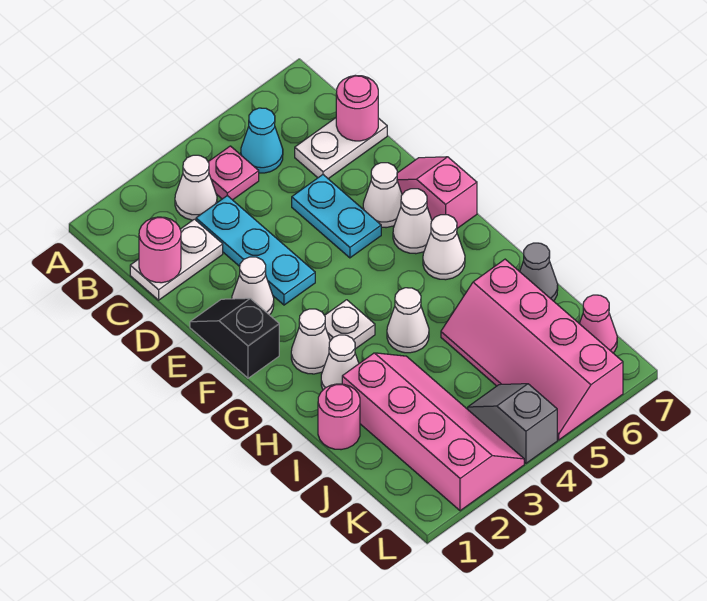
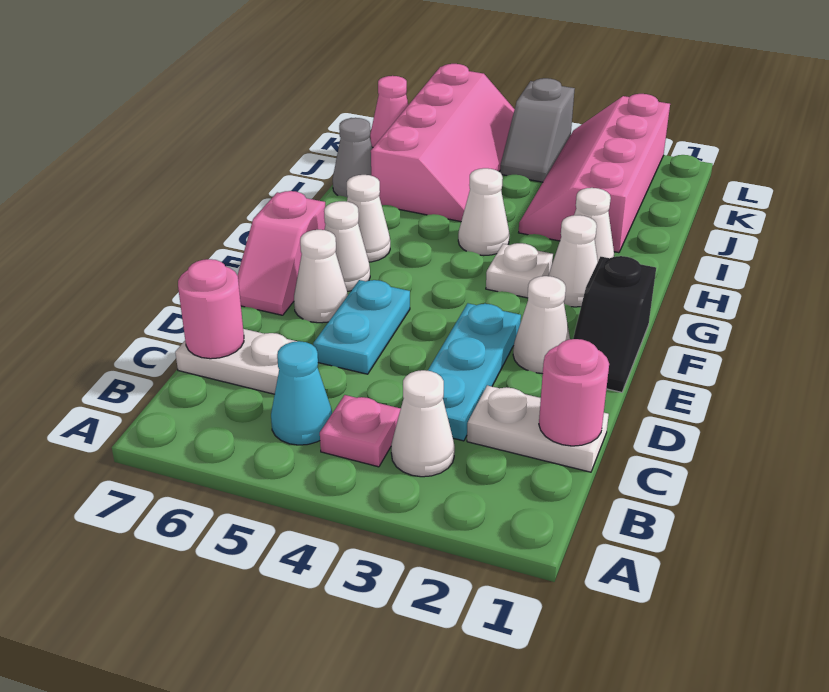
pink round brick I1 level 1 -> none

